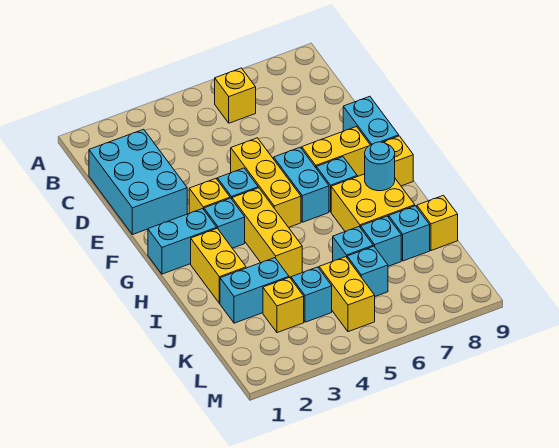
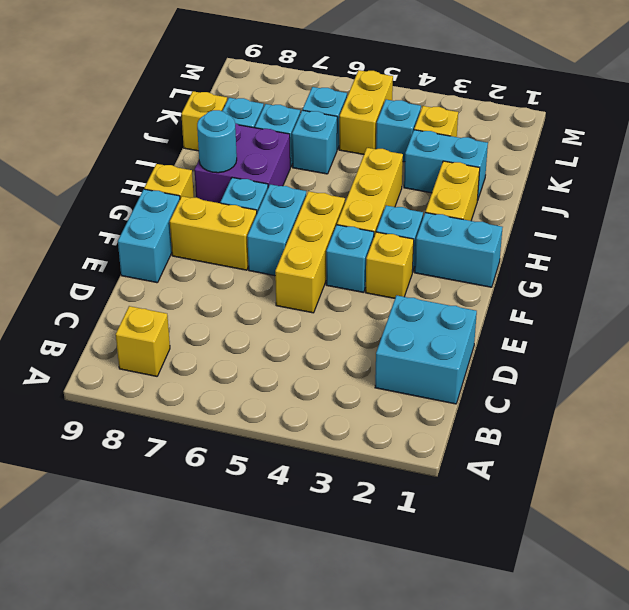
yellow brick B6 level 1 -> yellow brick B8 level 1
cyan brick C1:E2 level 1 -> cyan brick C1:D2 level 1
yellow brick H7:I8 level 1 -> purple brick H7:I8 level 1

